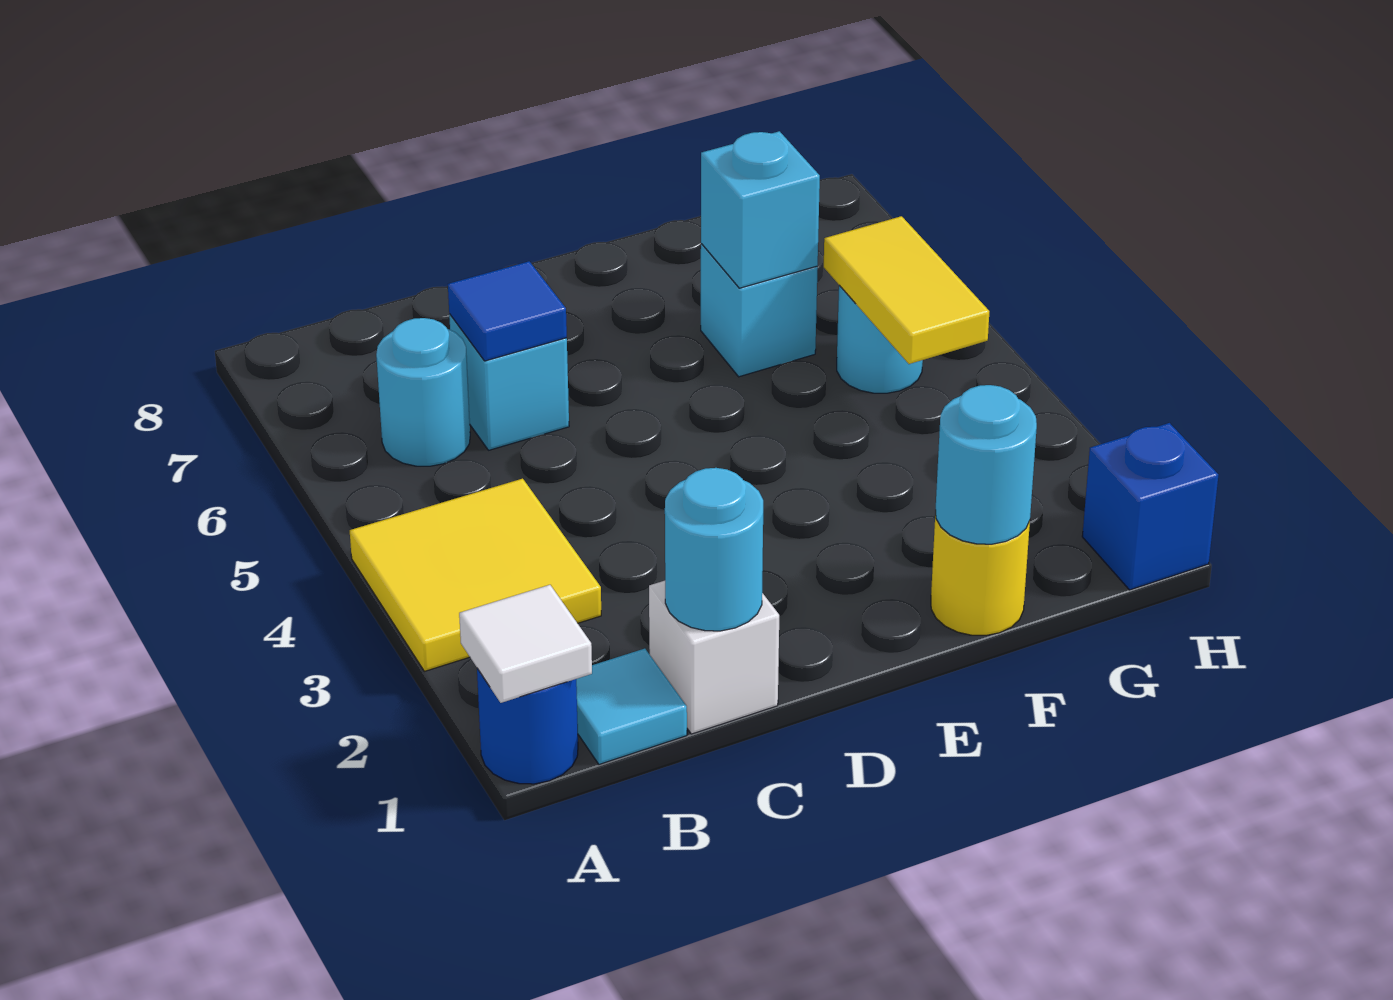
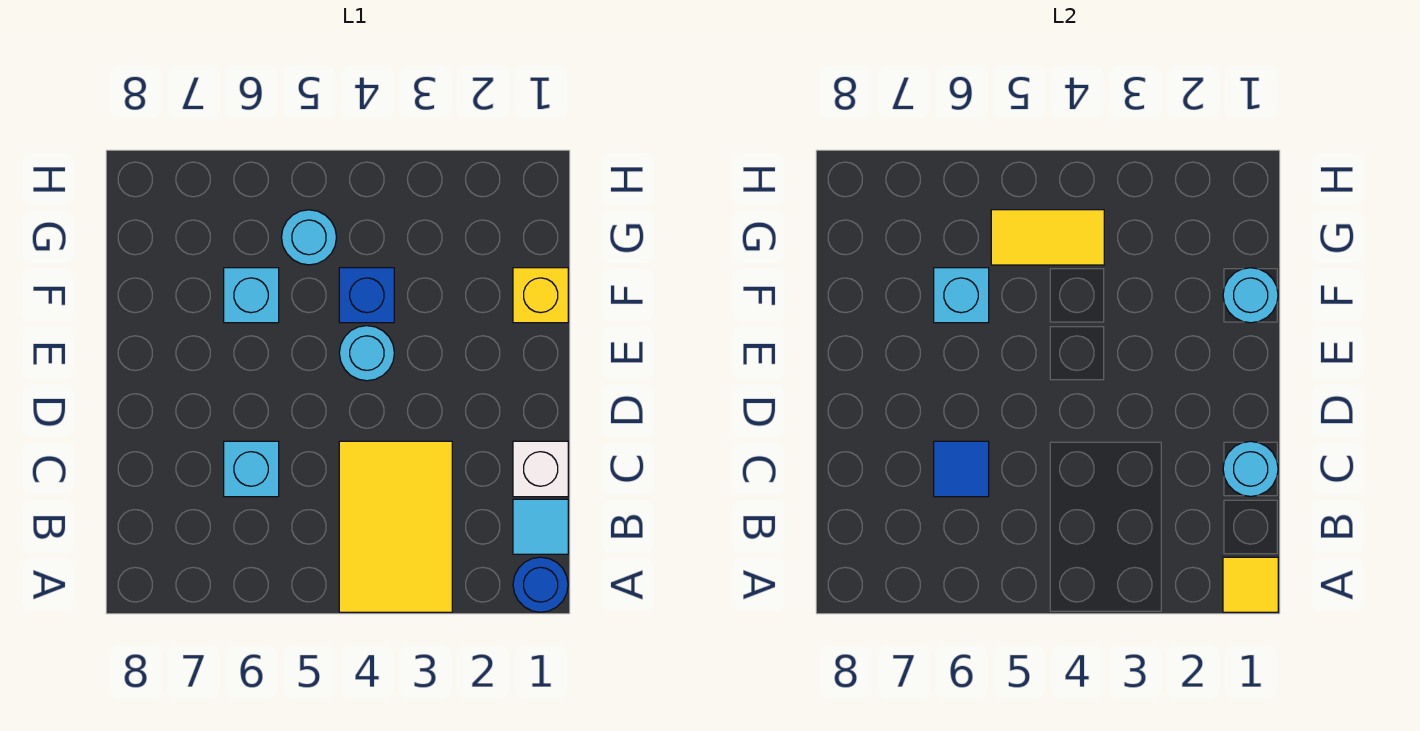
white tile A1 level 2 -> yellow tile A1 level 2
yellow tile A3:B4 level 1 -> yellow tile A3:C4 level 1
cyan round brick B6 level 1 -> cyan round brick E4 level 1
yellow round brick F1 level 1 -> yellow brick F1 level 1
blue brick H1 level 1 -> blue brick F4 level 1

